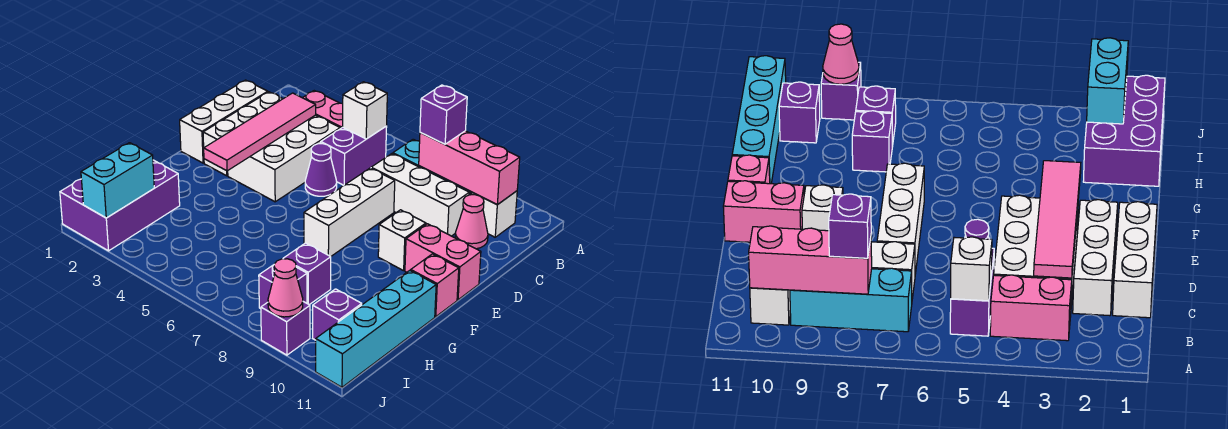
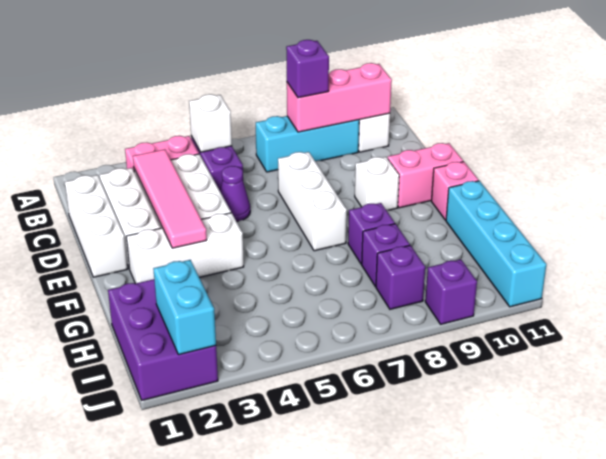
white brick C7:C9 level 1 -> white brick F2:F4 level 1
pink cone C10 level 1 -> none
purple brick I10 level 1 -> purple brick G8 level 1
pink cone J9 level 2 -> none

